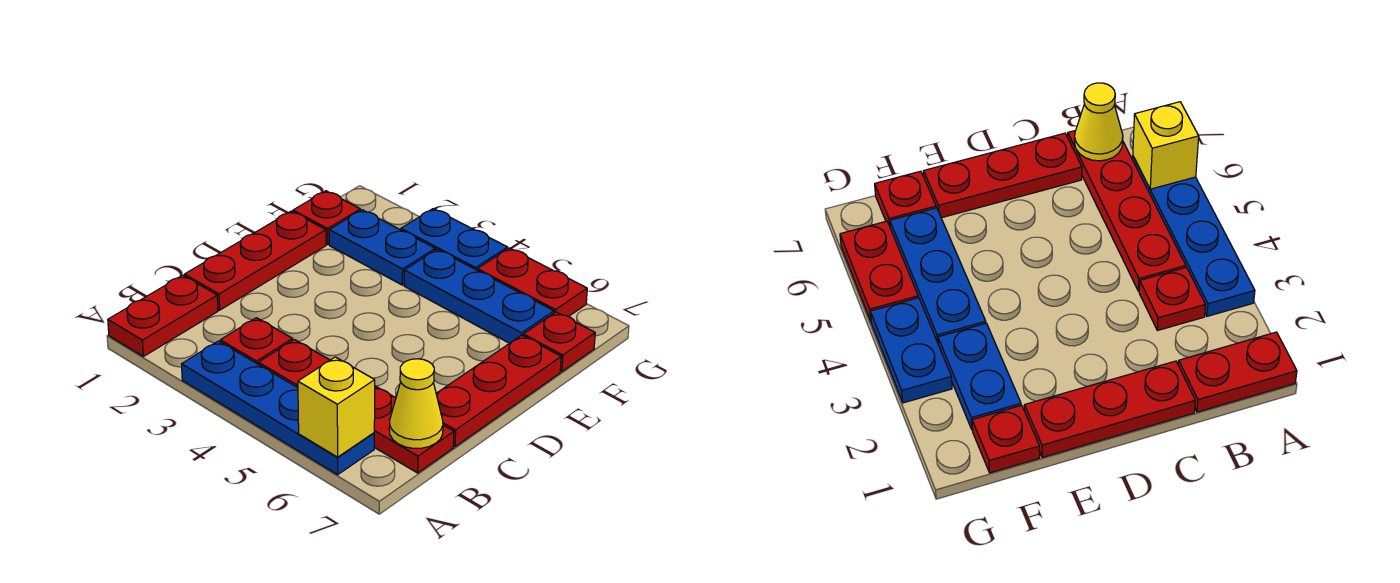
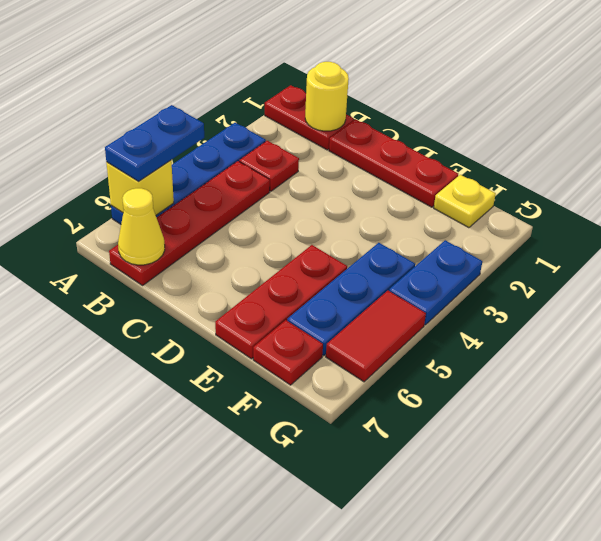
none -> yellow round brick B1 level 2
red plate C7:E7 level 1 -> red plate E5:E7 level 1
red plate F1 level 1 -> yellow plate F1 level 1
blue plate F2:F3 level 1 -> blue plate A5:A6 level 3
red plate G5:G6 level 1 -> red tile G5:G6 level 1

